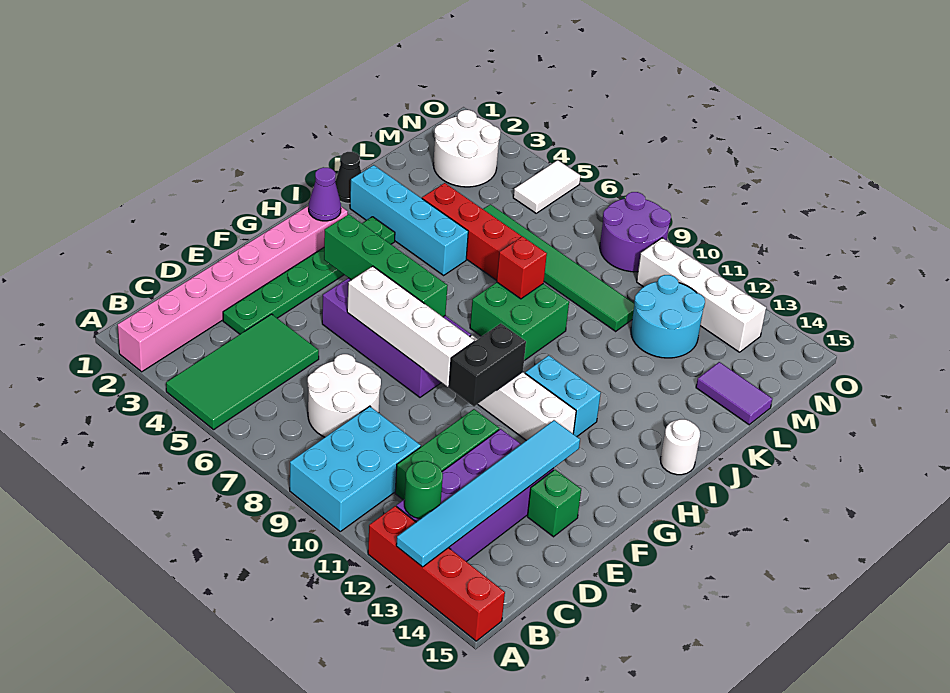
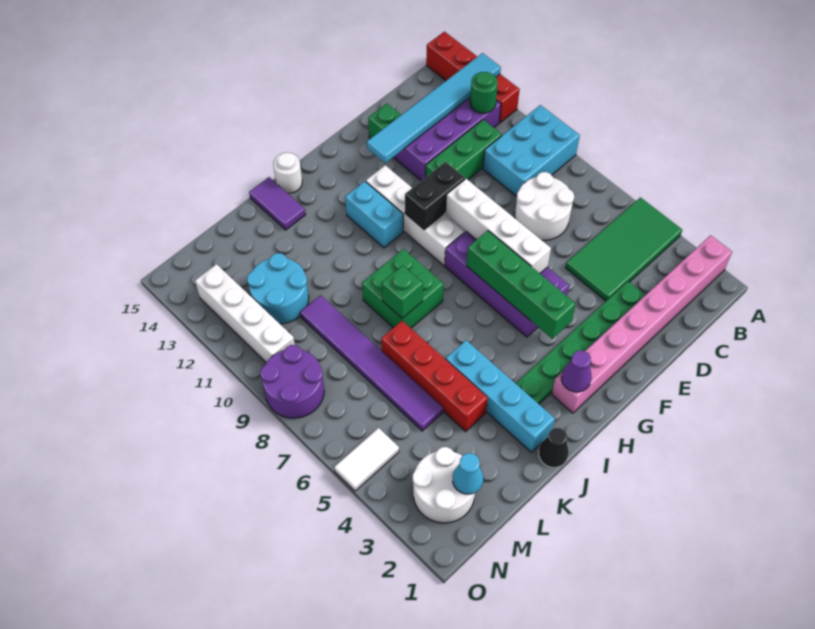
red brick J8 level 2 -> green brick J8 level 2
green tile L5:L10 level 1 -> purple tile L5:L10 level 1
purple tile L14:L15 level 1 -> purple tile J14:J15 level 1
none -> cyan cone M2 level 2

